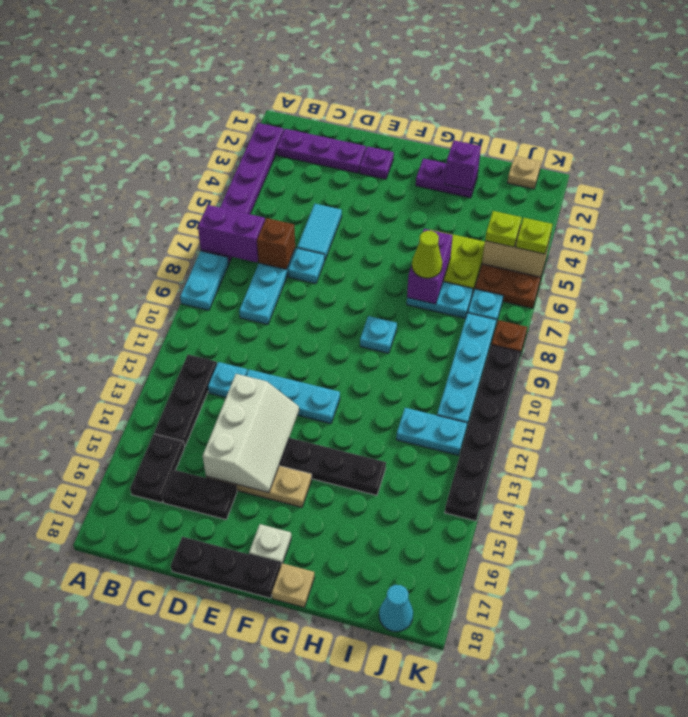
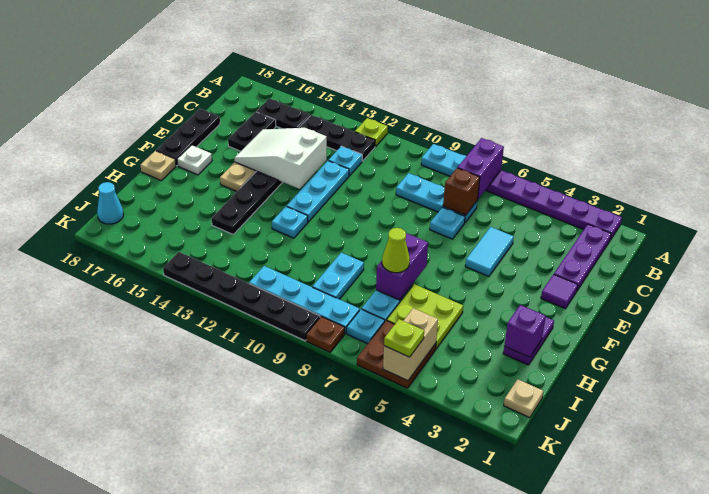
cyan tile D5:D6 level 1 -> cyan tile D5:E5 level 1
white slope D13:E15 level 2 top D -> white slope D13:E15 level 2 top 13
purple plate E2 level 1 -> purple tile E2 level 1
cyan plate G9 level 1 -> cyan plate G12 level 1
purple brick H6:H7 level 2 -> purple brick G7:H7 level 2
cyan plate I12:J12 level 1 -> cyan plate H9:I9 level 1
lime plate J5 level 3 -> lime plate A12 level 1

